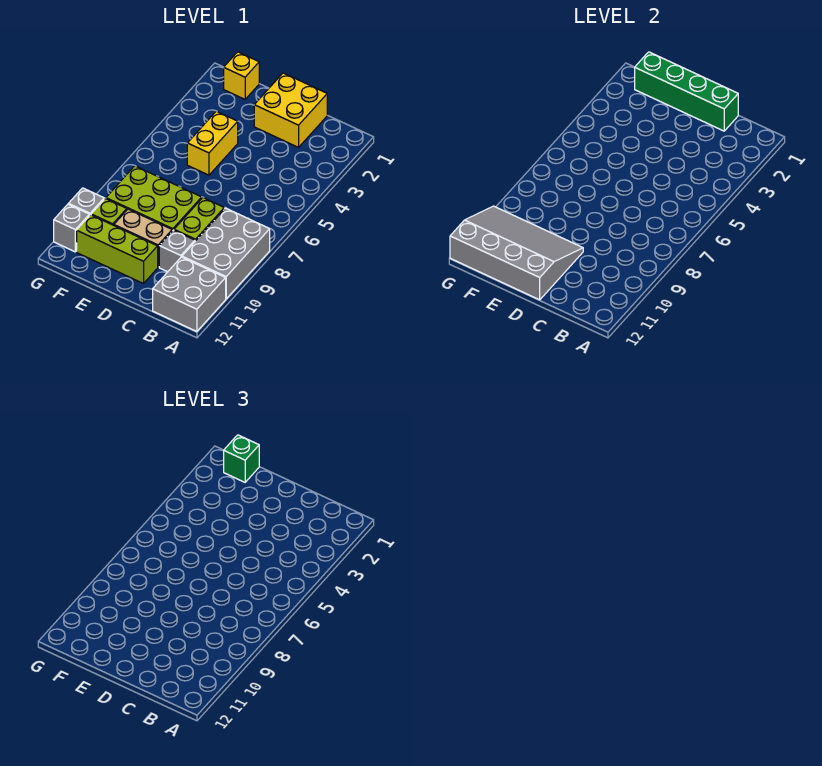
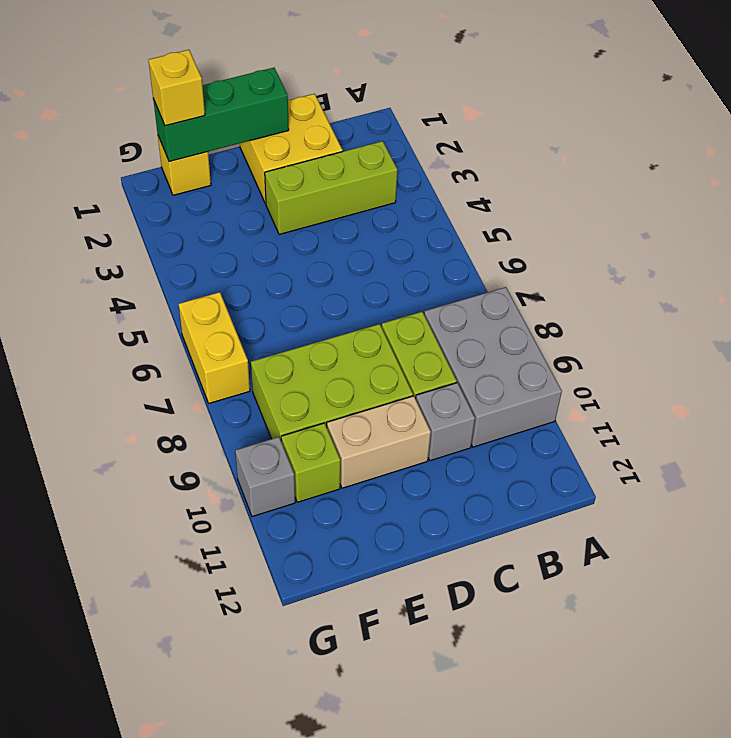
grey brick A11:B12 level 1 -> none
green brick C1:F1 level 2 -> green brick D1:F1 level 2
grey slope D10:G12 level 2 top 12 -> none
lime brick D11:F11 level 1 -> lime brick B3:D3 level 1
yellow brick E4:E5 level 1 -> yellow brick G6:G7 level 1
green brick F1 level 3 -> yellow brick F1 level 3
grey brick G11 level 1 -> none

